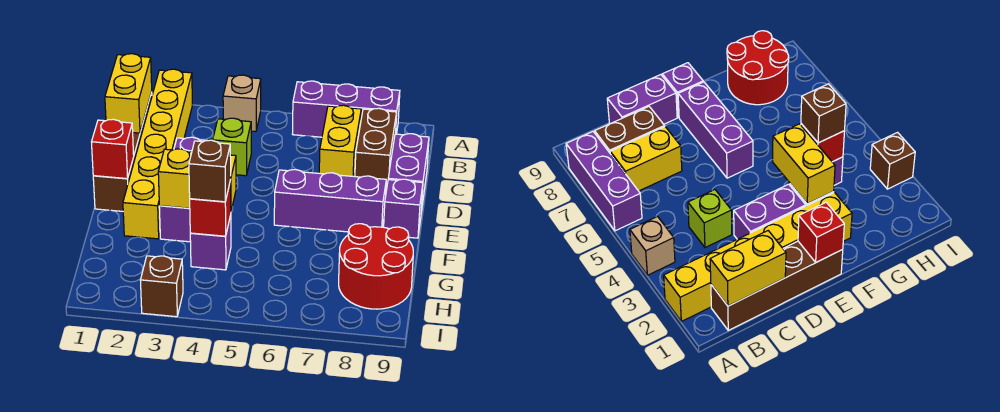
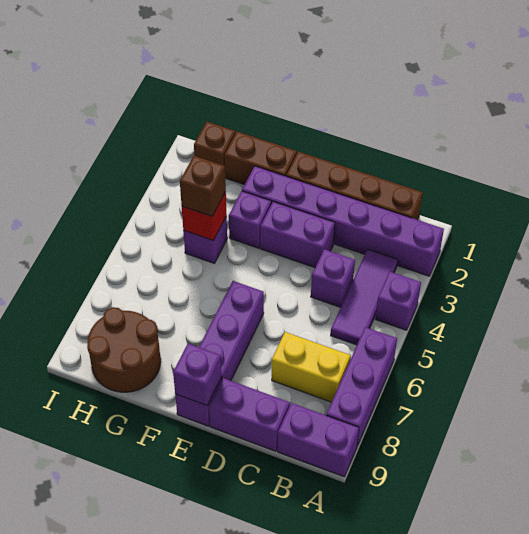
yellow brick A2:F2 level 1 -> purple brick A2:F2 level 1
tan brick A4 level 1 -> purple brick A4 level 1
none -> purple brick A9:B9 level 1
yellow brick B1:C1 level 2 -> none
none -> purple tile B3:B5 level 1
brown brick B8:C8 level 1 -> brown brick F1:G1 level 1
lime brick C4 level 1 -> purple brick C4 level 1
red brick E1 level 2 -> none
none -> purple brick E9 level 2
yellow brick F3:F4 level 2 -> none
red round brick G8:H9 level 1 -> brown round brick G8:H9 level 1
brown brick I3 level 1 -> brown brick H1 level 1

